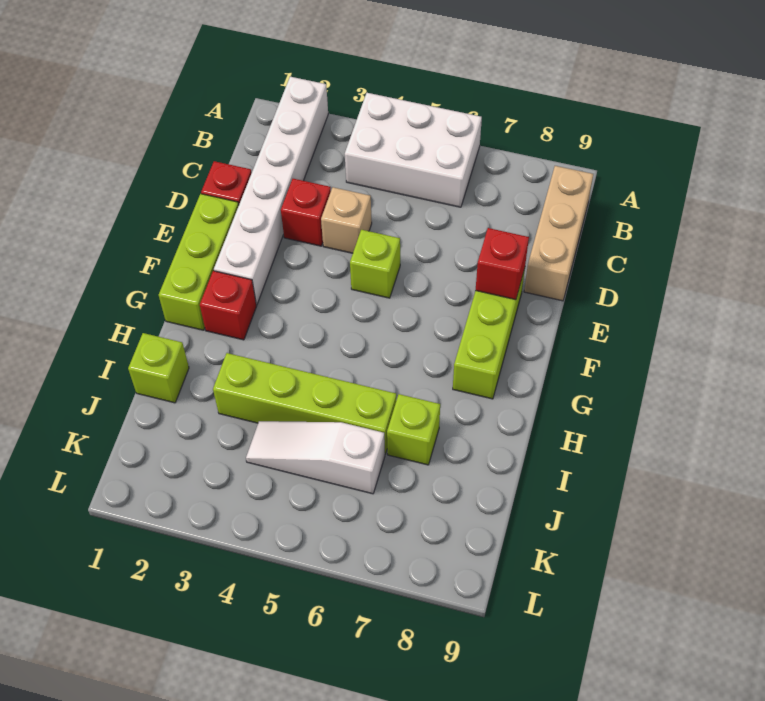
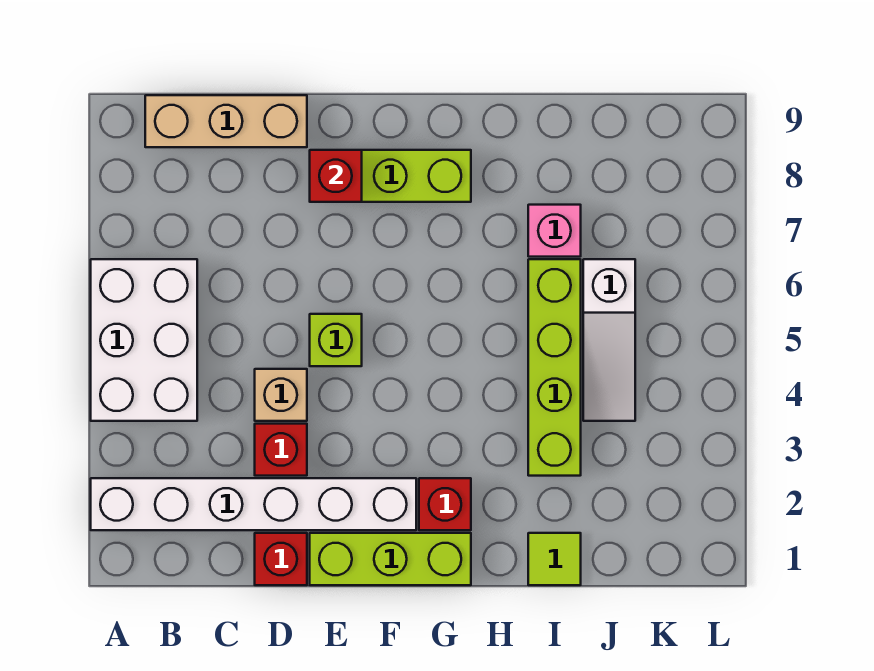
lime brick I1 level 1 -> lime tile I1 level 1
lime brick I7 level 1 -> pink brick I7 level 1

